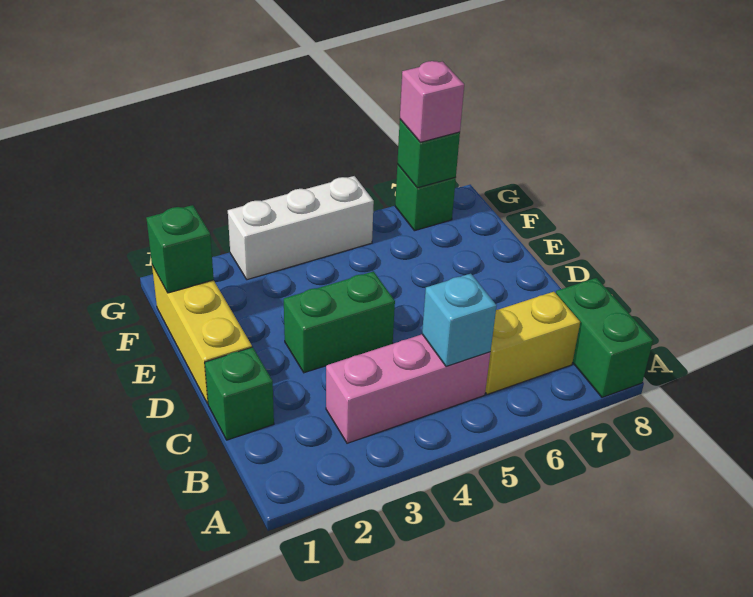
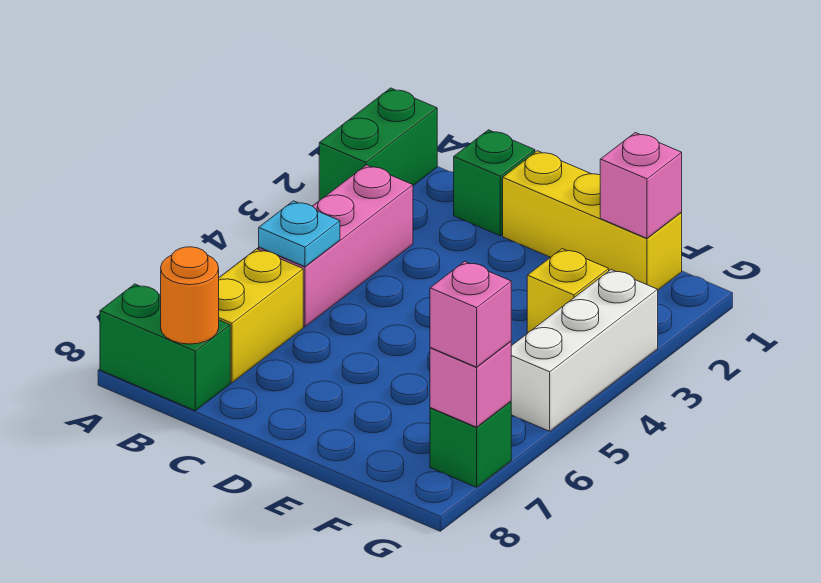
cyan brick B5 level 2 -> cyan plate B5 level 2
none -> orange round brick B8 level 2
green brick D3:D4 level 1 -> green brick A1:A2 level 1
green brick F1 level 2 -> pink brick F1 level 2
none -> yellow brick F3 level 1
green brick G7 level 2 -> pink brick G7 level 2

